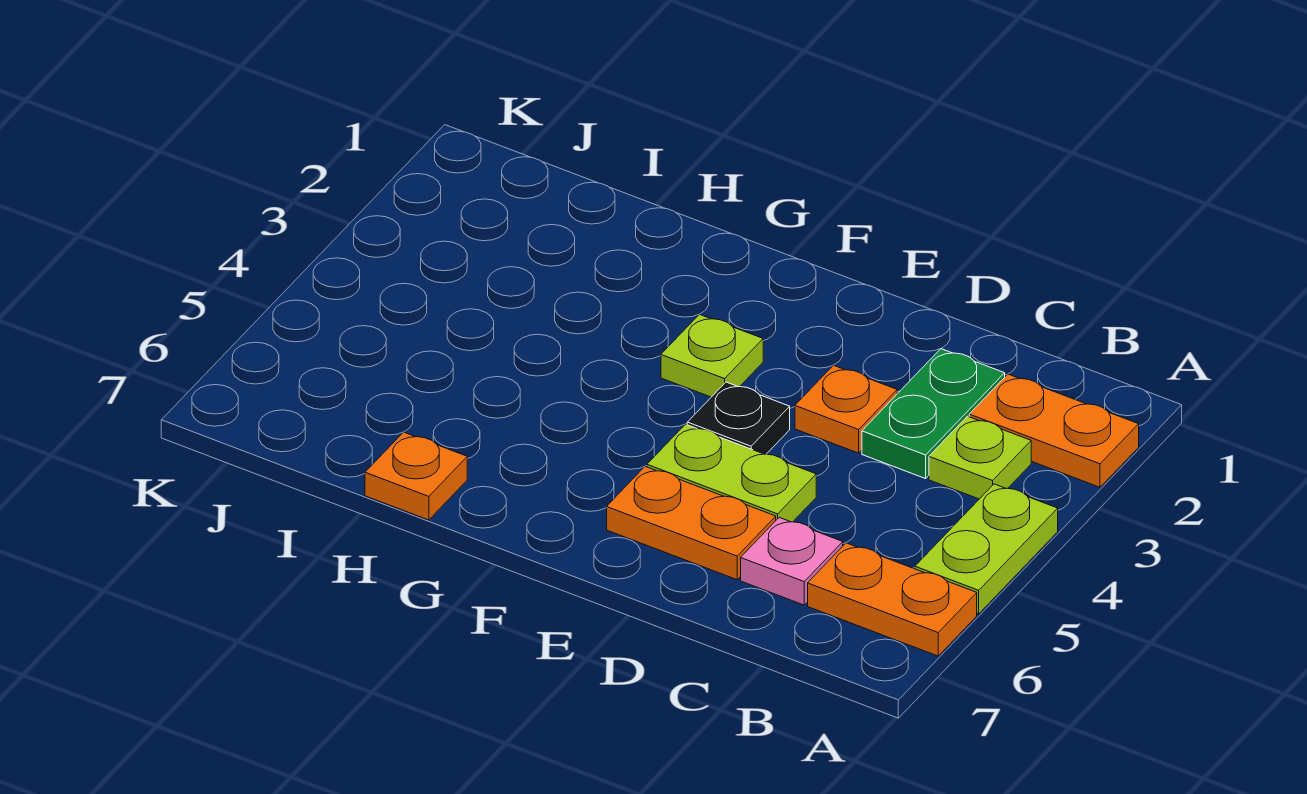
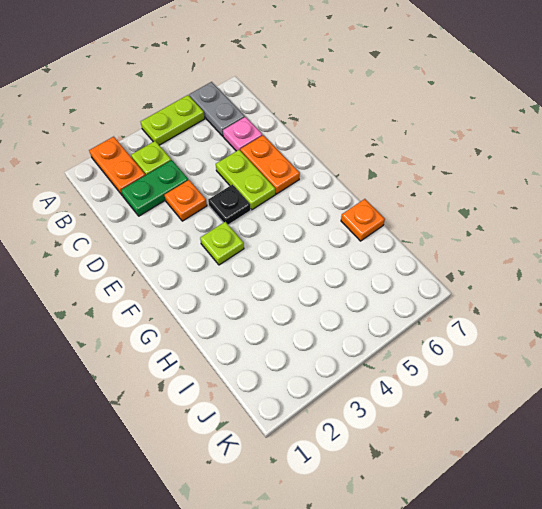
orange plate A6:B6 level 1 -> grey plate A6:B6 level 1

